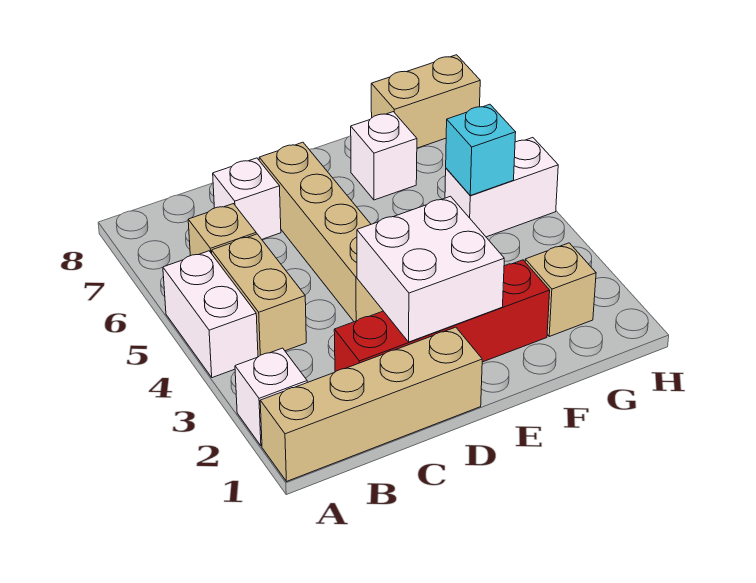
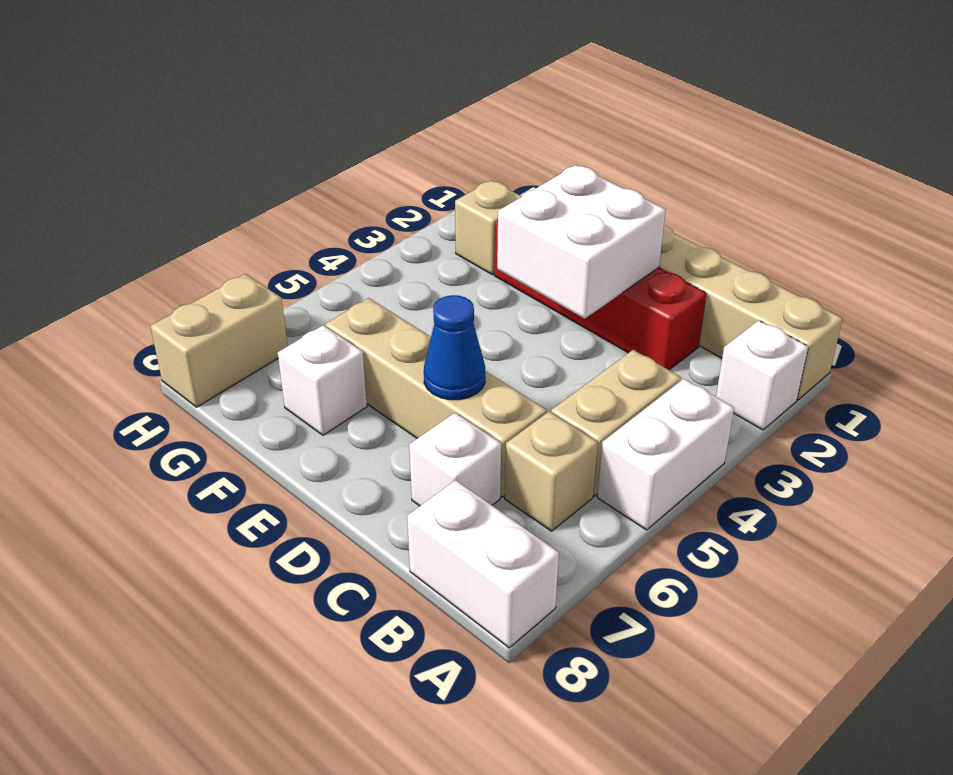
tan brick D4:D7 level 1 -> tan brick C6:F6 level 1
none -> blue cone D6 level 2
white brick G5:H5 level 1 -> white brick A8:B8 level 1
cyan brick G5 level 2 -> none
tan brick G8:H8 level 1 -> tan brick H7:H8 level 1

